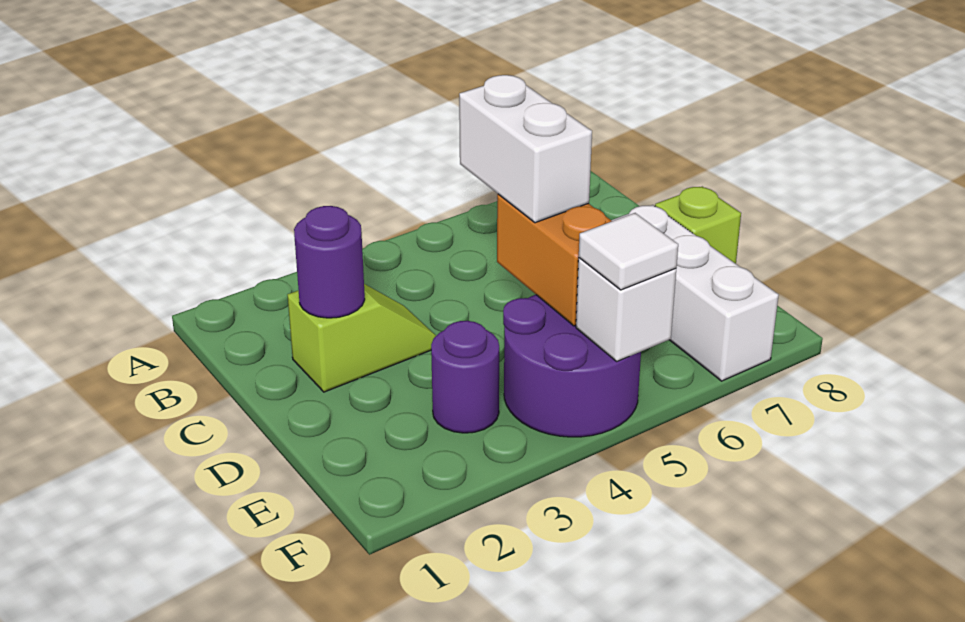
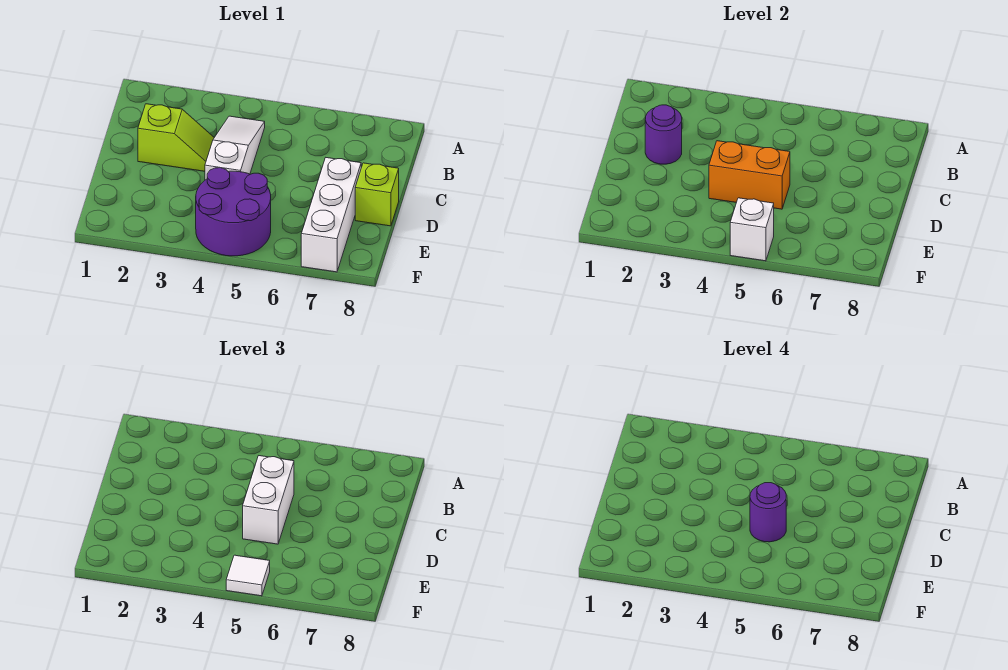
none -> white slope B4:D4 level 1 top D
orange brick D5:E5 level 2 -> orange brick D4:D5 level 2
purple round brick E3 level 1 -> purple round brick D5 level 4

